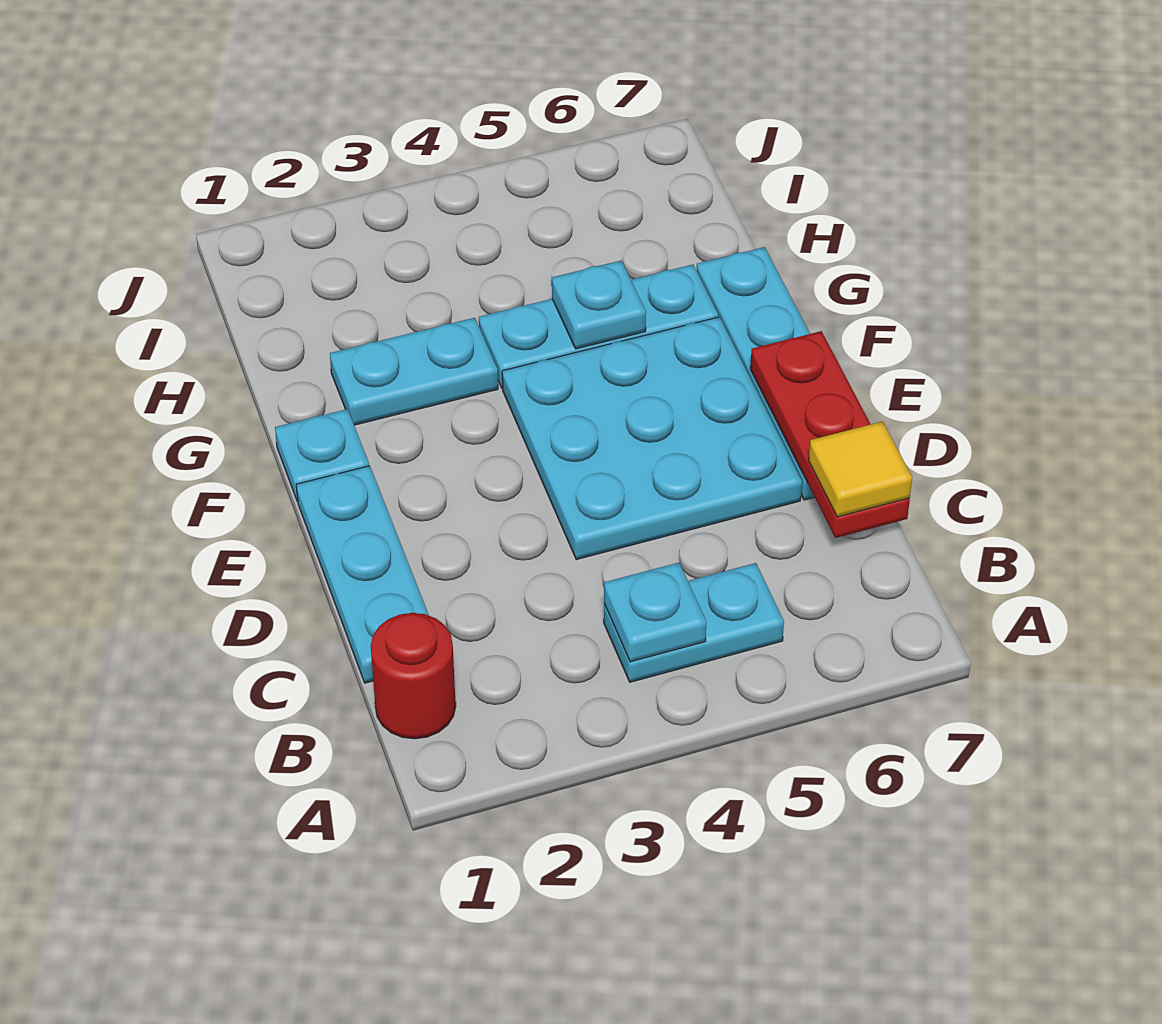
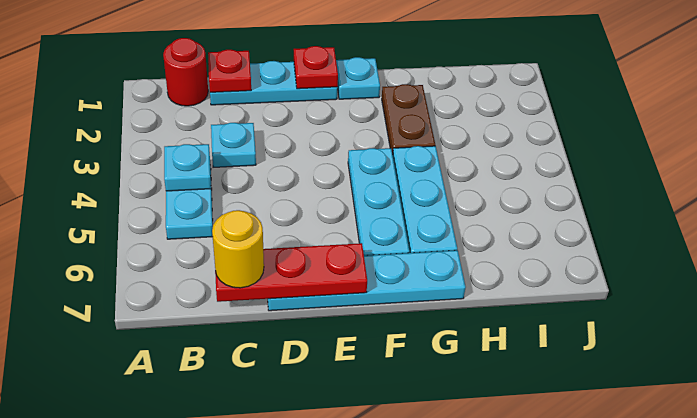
none -> red plate C1 level 2
yellow tile C7 level 3 -> yellow round brick C7 level 3
cyan plate D4:F6 level 1 -> cyan plate F4:F6 level 1
none -> red plate E1 level 2
cyan plate G2:G3 level 1 -> brown plate G2:G3 level 1
cyan plate G5 level 2 -> cyan plate C3 level 1

